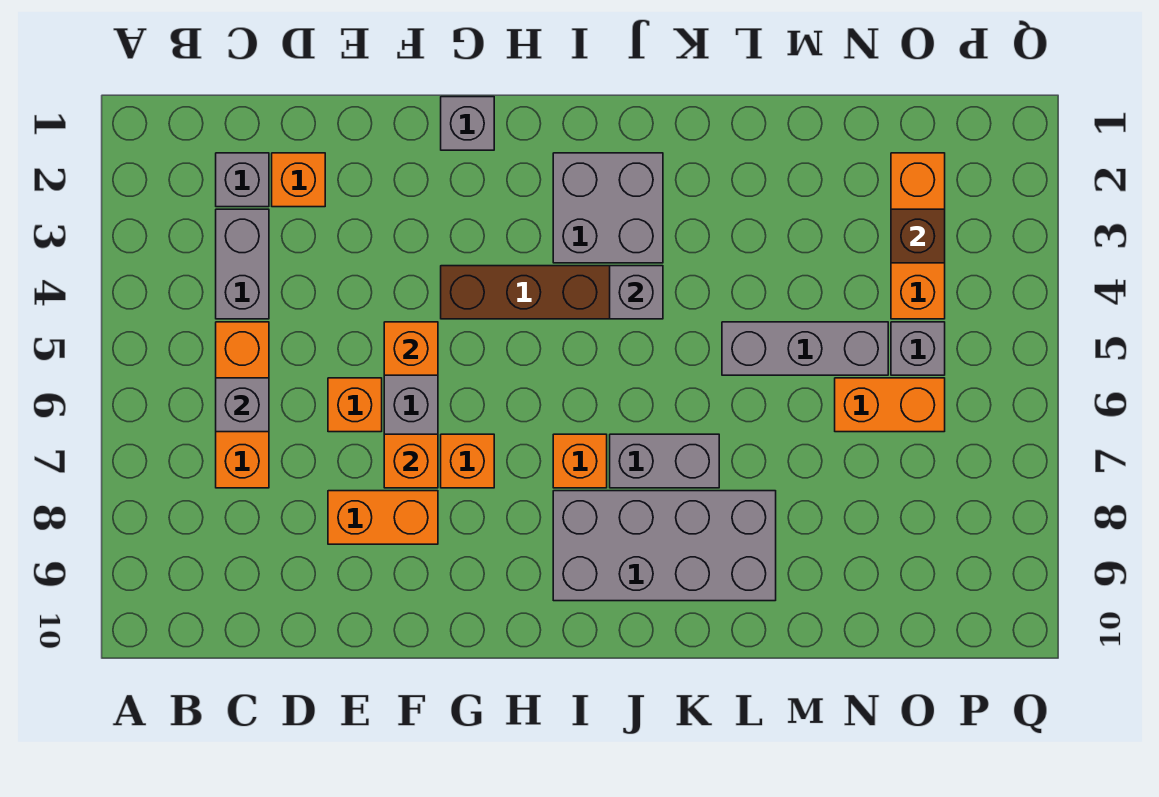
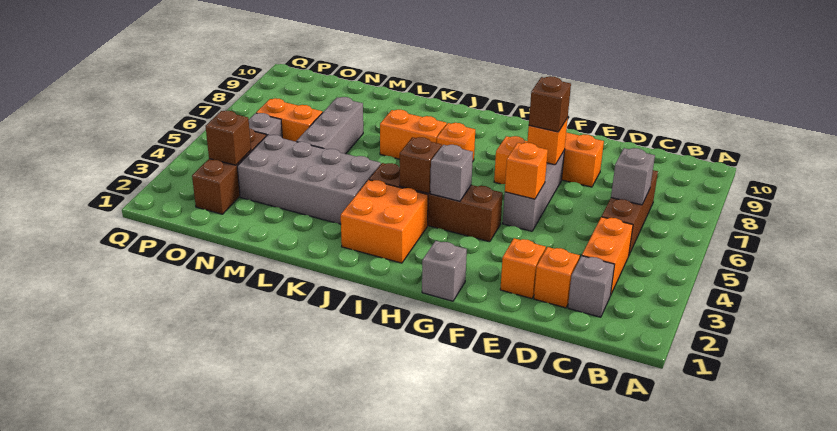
grey brick C3:C4 level 1 -> orange brick C3:C4 level 1
orange brick C5:C7 level 1 -> brown brick C5:C7 level 1
orange brick E6 level 1 -> orange brick E2 level 1
none -> brown brick F7 level 3
grey brick I2:J3 level 1 -> orange brick I2:J3 level 1
none -> brown brick I4 level 2
grey brick I8:L9 level 1 -> grey brick K3:N4 level 1
grey brick J4 level 2 -> grey brick H4 level 2
grey brick J7:K7 level 1 -> orange brick J7:K7 level 1
grey brick L5:N5 level 1 -> grey brick M5:M7 level 1
orange brick O2:O4 level 1 -> brown brick O2:O4 level 1

